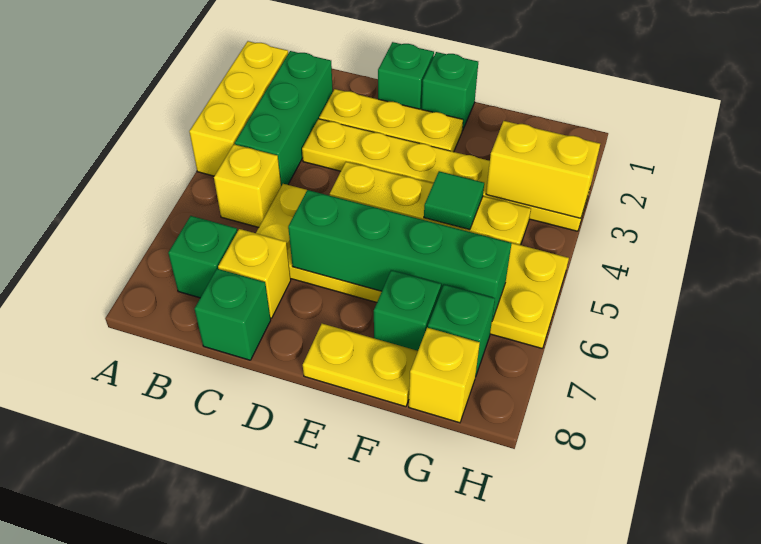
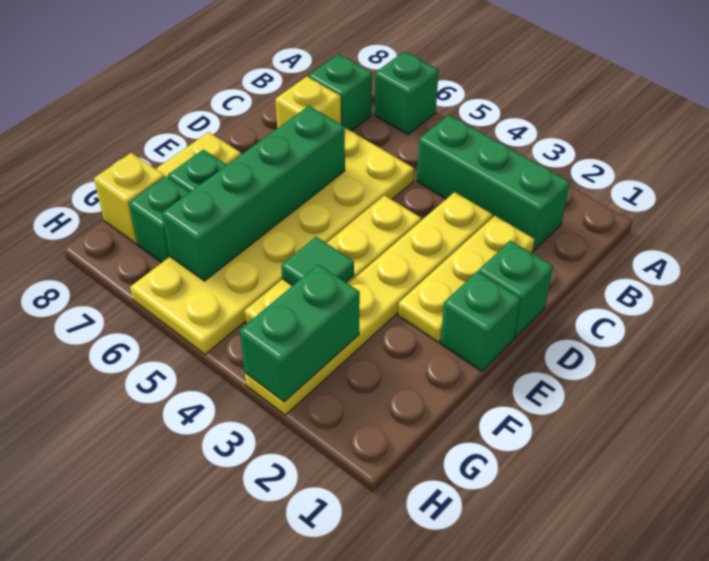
yellow brick A2:A4 level 1 -> none
yellow brick B5 level 1 -> none
green brick C8 level 1 -> green brick A6 level 1
yellow brick G3:H3 level 2 -> green brick G3:H3 level 2

